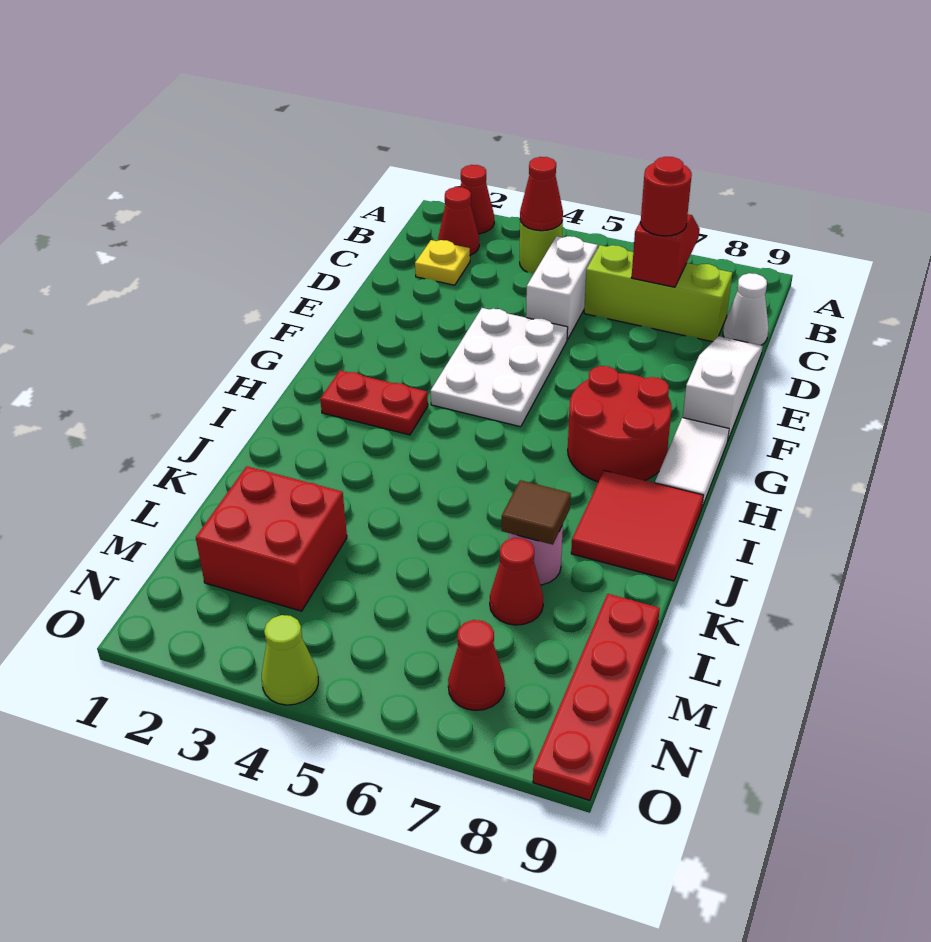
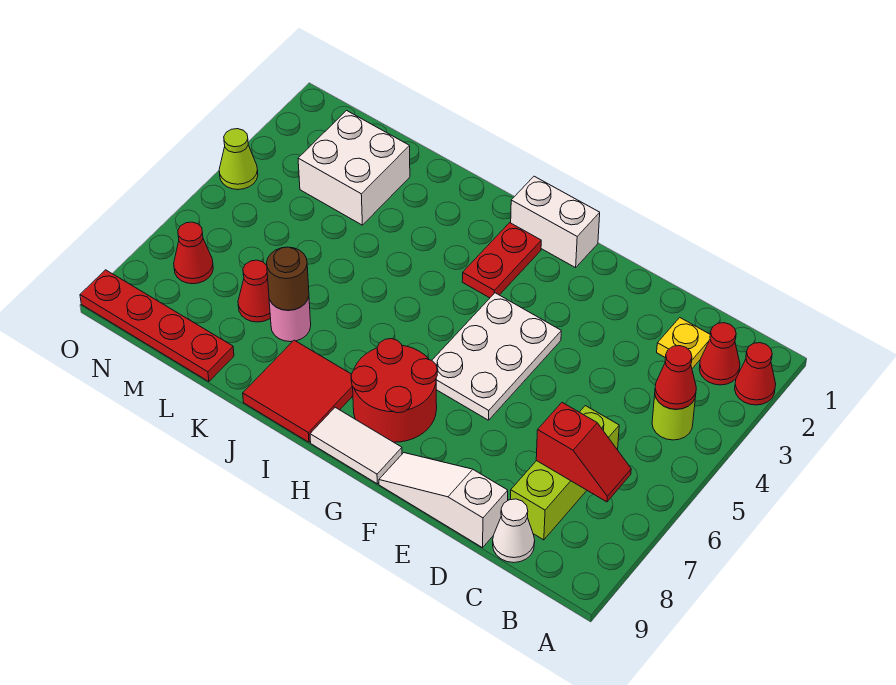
white brick C5:D5 level 1 -> white brick G1:H1 level 1
red round brick C7 level 3 -> none
white slope D9:F9 level 1 top F -> white slope D9:F9 level 1 top D
white plate E4:G5 level 1 -> white plate F4:G6 level 1
brown tile K7 level 2 -> brown round brick K7 level 2
red brick L2:M3 level 1 -> white brick L2:M3 level 1

